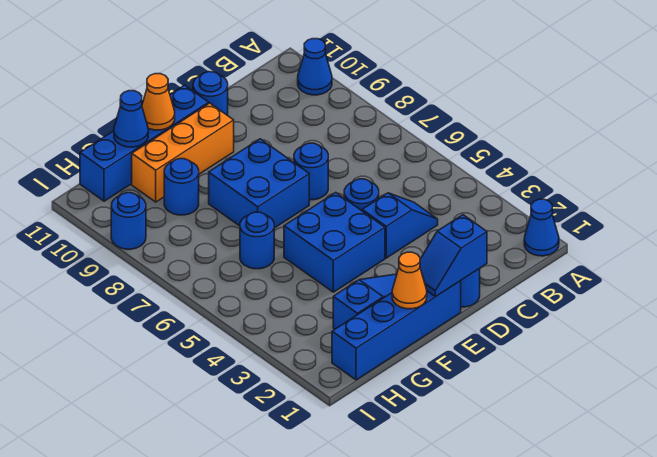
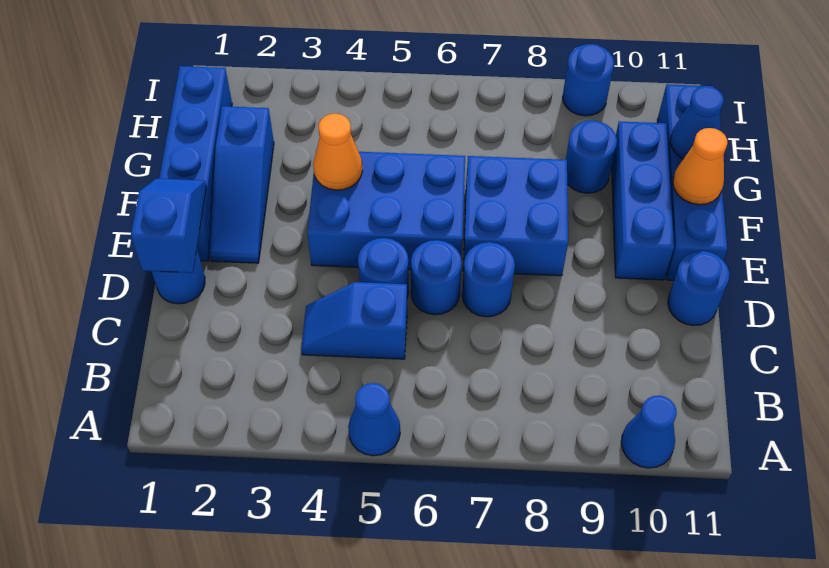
blue cone A1 level 1 -> blue cone A5 level 1
blue slope C4:D4 level 1 top D -> blue slope C4:C5 level 1 top 5
blue brick E4:F5 level 1 -> blue brick E4:F6 level 1
orange brick E10:G10 level 1 -> blue brick E10:G10 level 1
orange cone F1 level 2 -> orange cone F4 level 2
blue round brick G6 level 1 -> blue round brick D6 level 1

